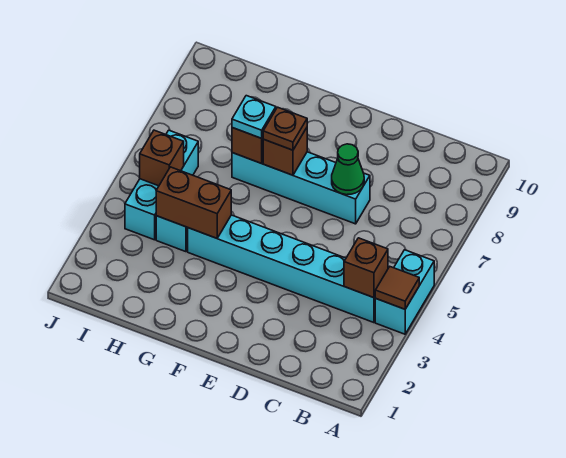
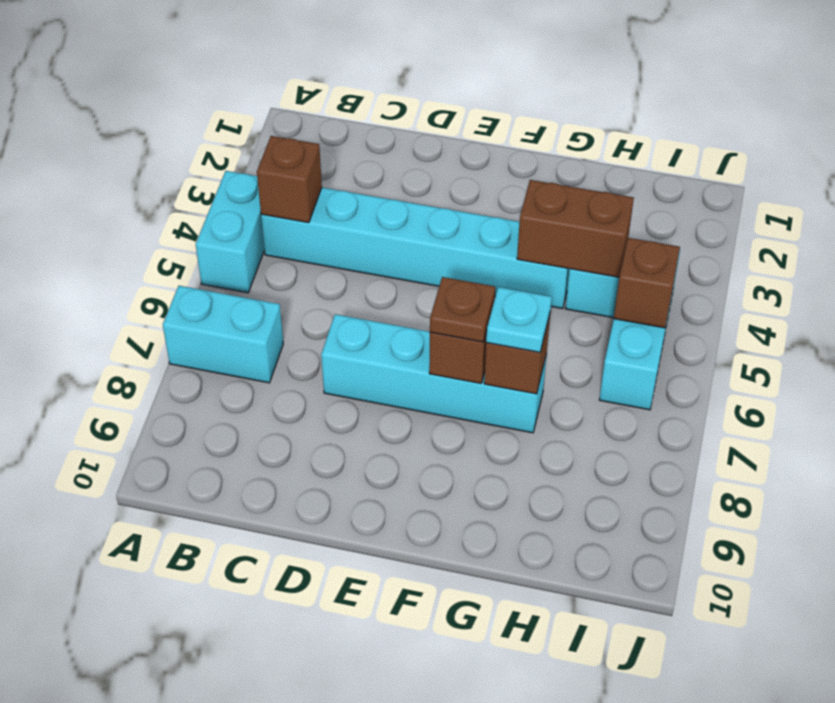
brown tile A4 level 2 -> none
none -> cyan brick A7:B7 level 1
green cone D7 level 2 -> none

